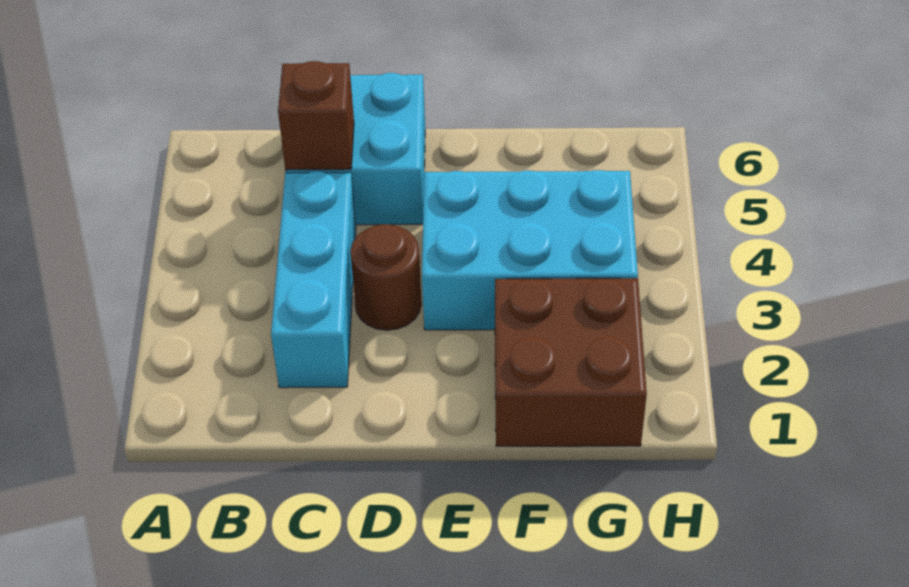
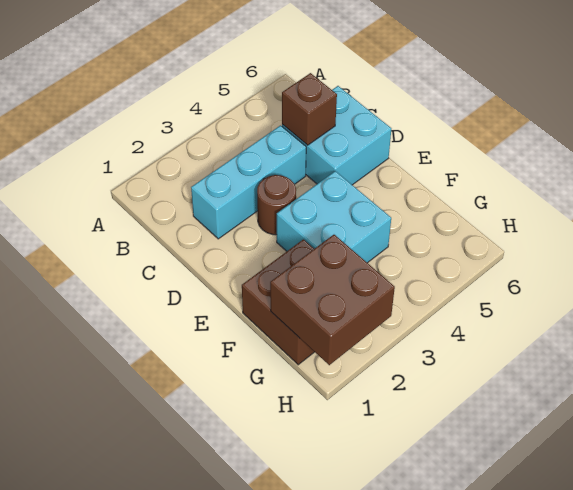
cyan brick E3:G4 level 1 -> cyan brick E3:F4 level 1
none -> brown brick G1:H2 level 2

